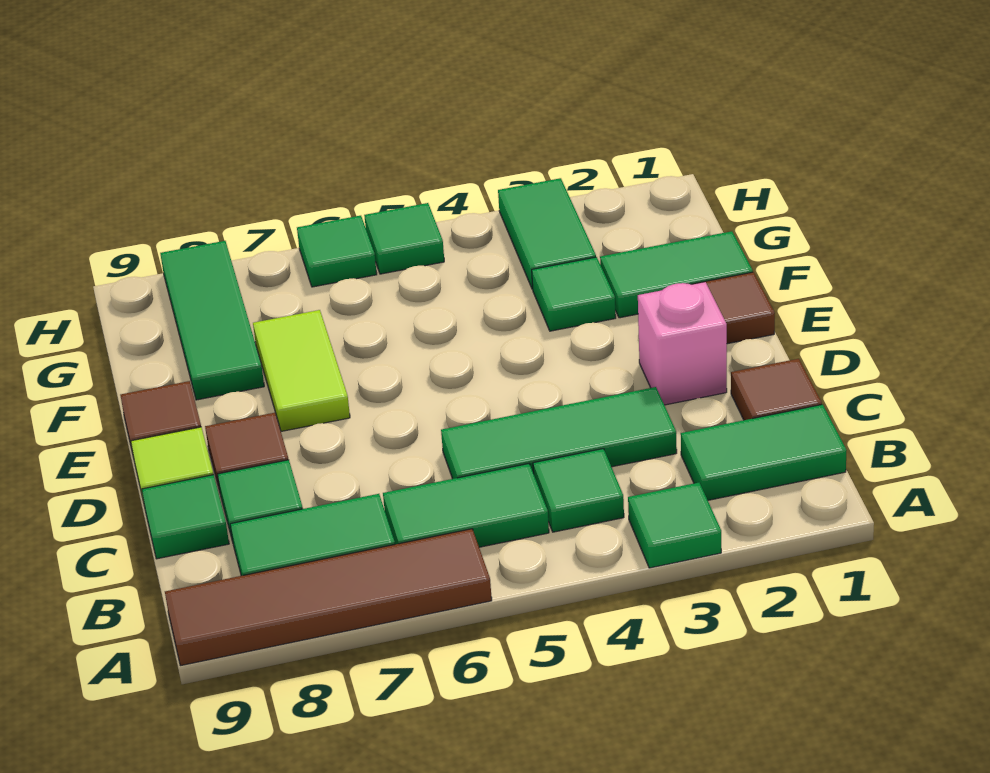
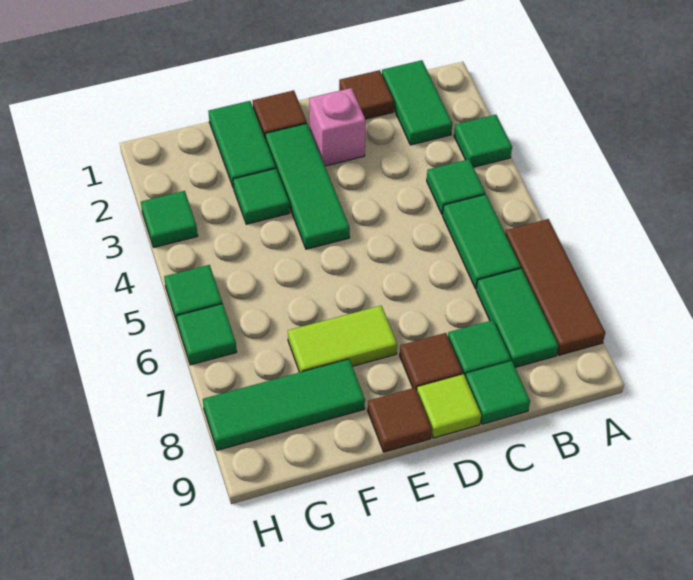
brown tile A6:A9 level 1 -> brown tile A6:A8 level 1
green tile C3:C5 level 1 -> green tile E2:E4 level 1
green tile G3:H3 level 1 -> green tile H3 level 1

